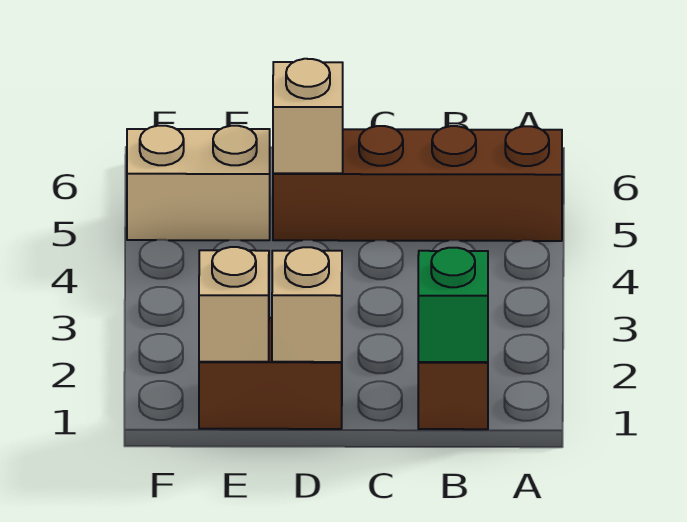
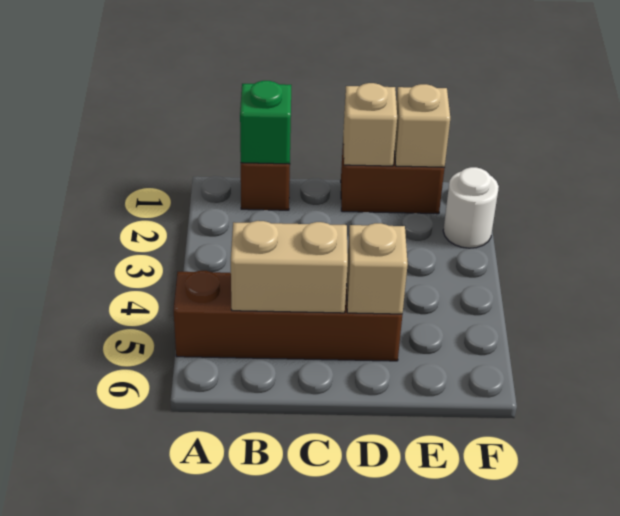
tan brick E5:F5 level 1 -> tan brick B5:C5 level 2
none -> white round brick F2 level 1

